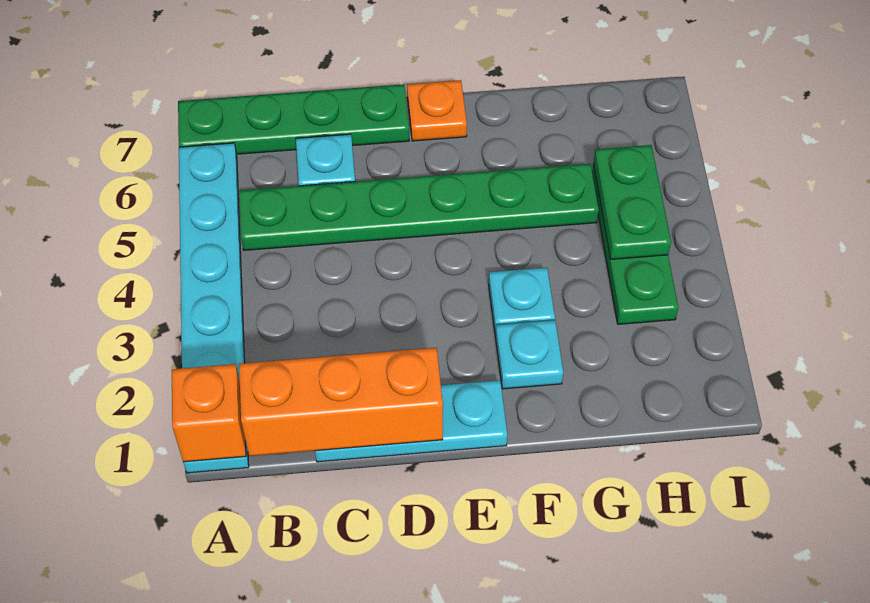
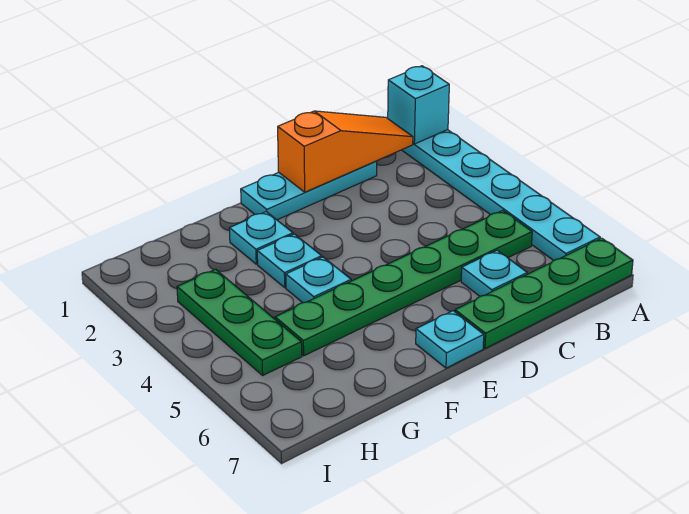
orange brick A1 level 2 -> cyan brick A1 level 2
orange brick B1:D1 level 2 -> orange slope B1:D1 level 2 top D
orange plate E7 level 1 -> cyan plate E7 level 1
none -> cyan plate F4 level 1
green plate H4:H5 level 2 -> none

